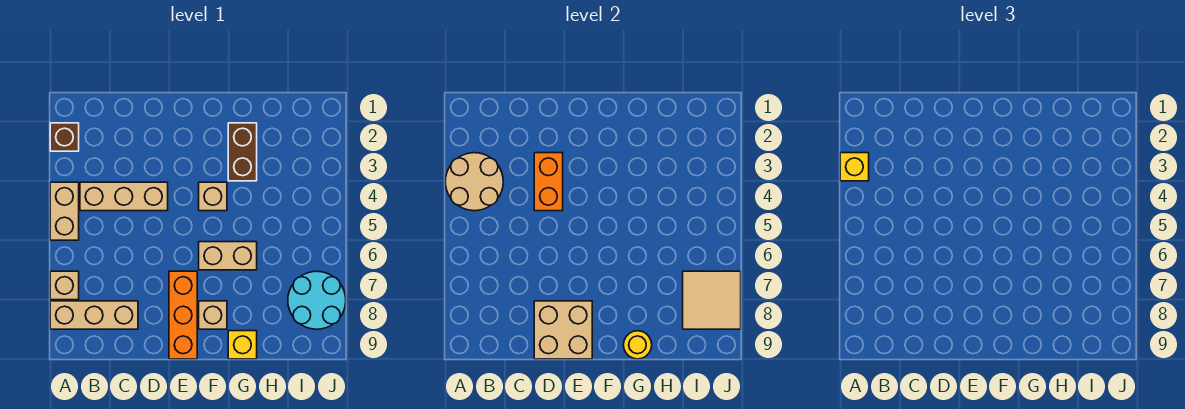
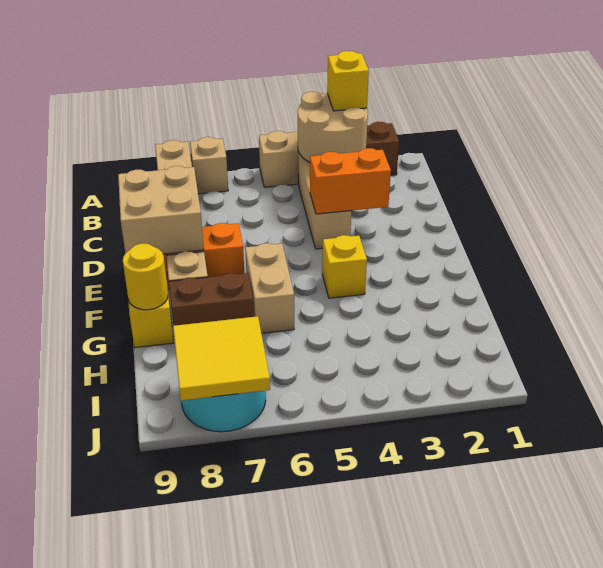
tan brick F4 level 1 -> yellow brick F4 level 1
brown brick G2:G3 level 1 -> brown brick G7:G8 level 1
tan tile I7:J8 level 2 -> yellow tile I7:J8 level 2

